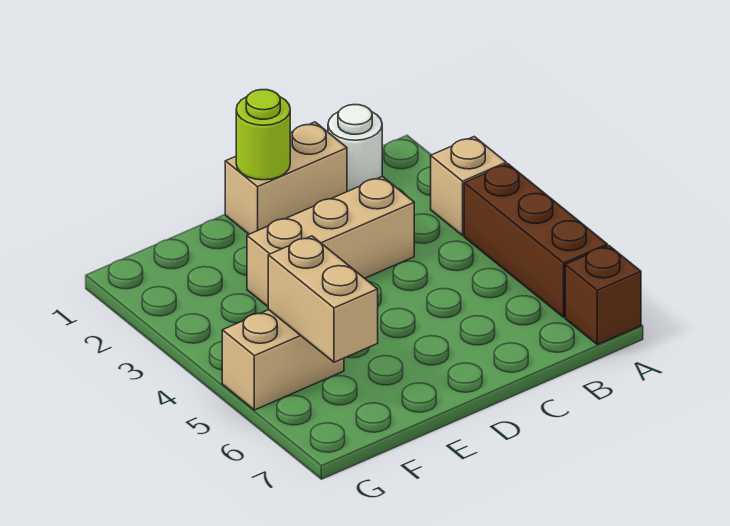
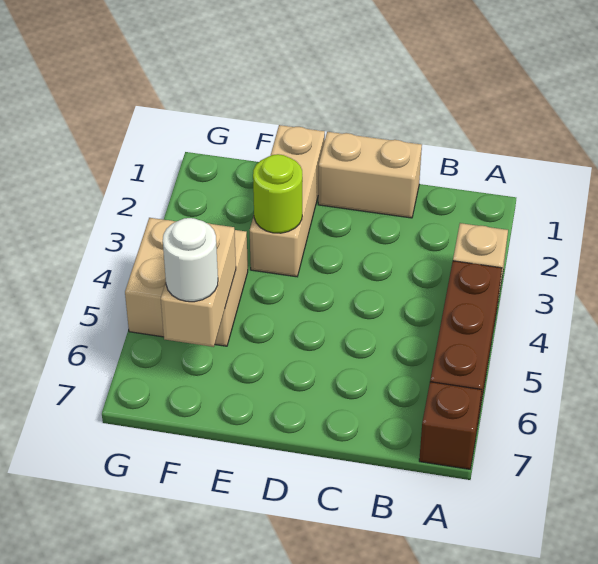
white round brick B1 level 1 -> white round brick F6 level 3
tan brick C3:E3 level 1 -> tan brick E1:E3 level 1
lime round brick D1 level 2 -> lime round brick E3 level 2
tan brick F5:G5 level 1 -> tan brick F4:G5 level 1

